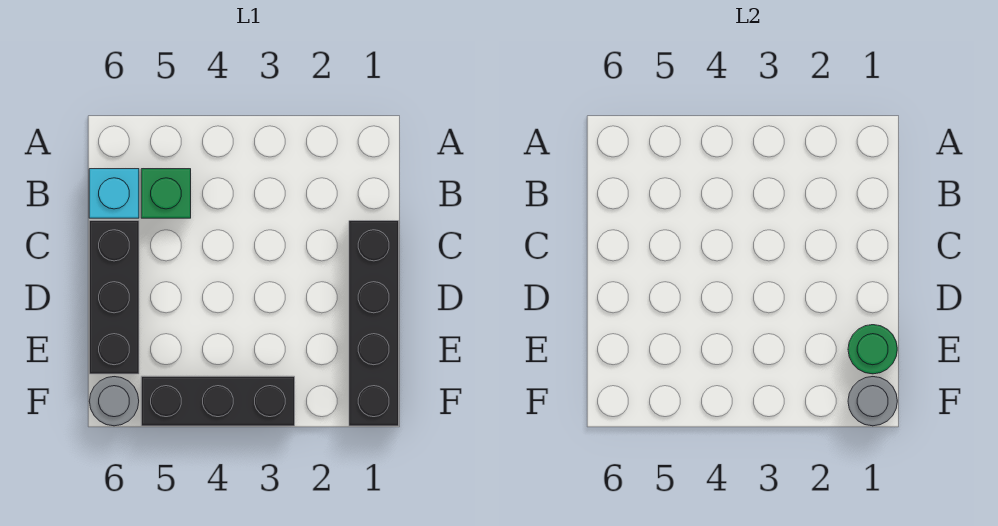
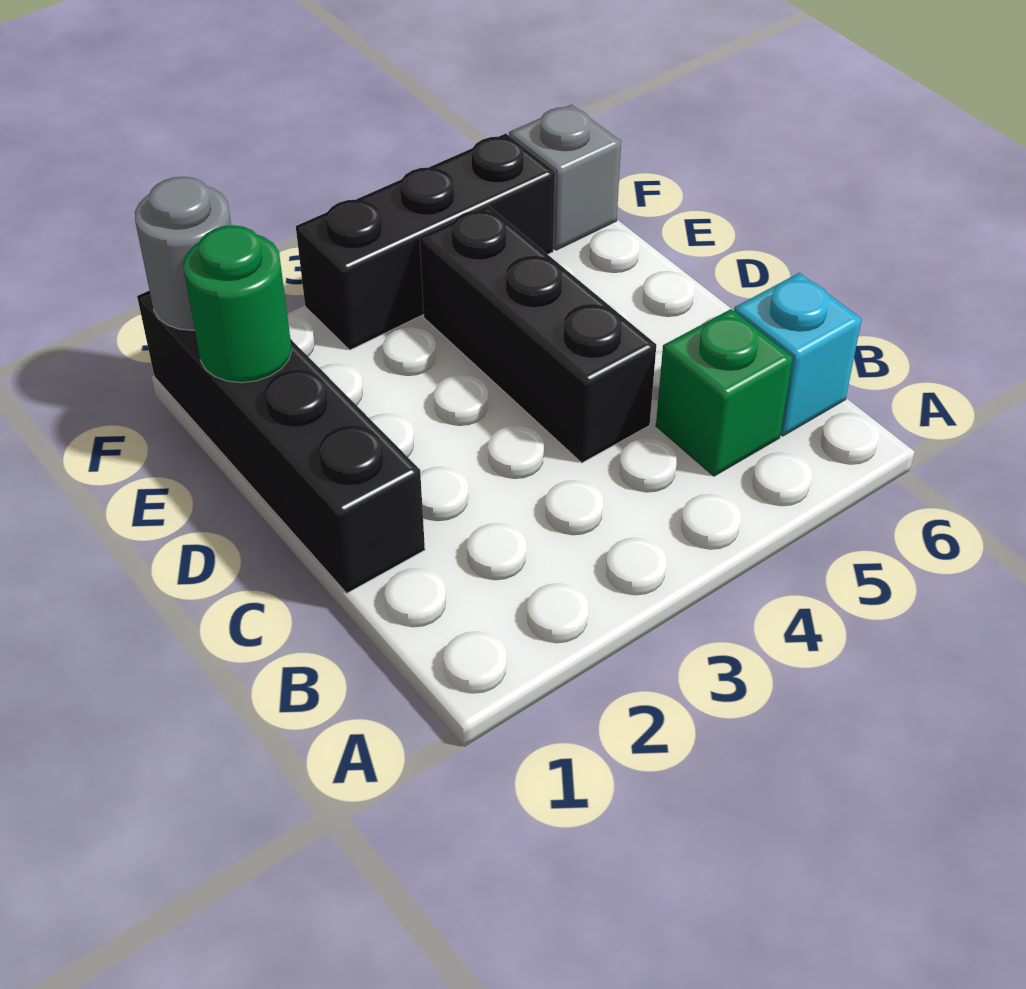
black brick C6:E6 level 1 -> black brick C4:E4 level 1
grey round brick F6 level 1 -> grey brick F6 level 1

